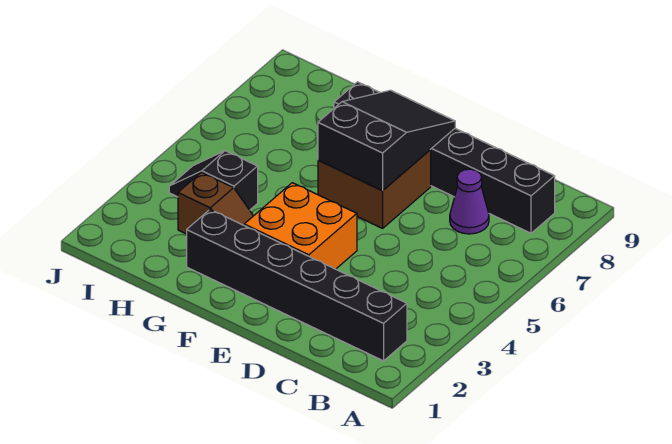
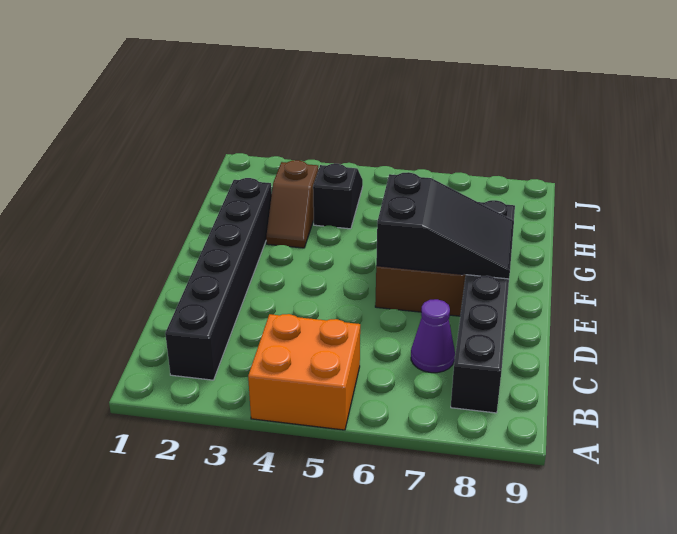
orange brick E3:F4 level 1 -> orange brick A4:B5 level 1

